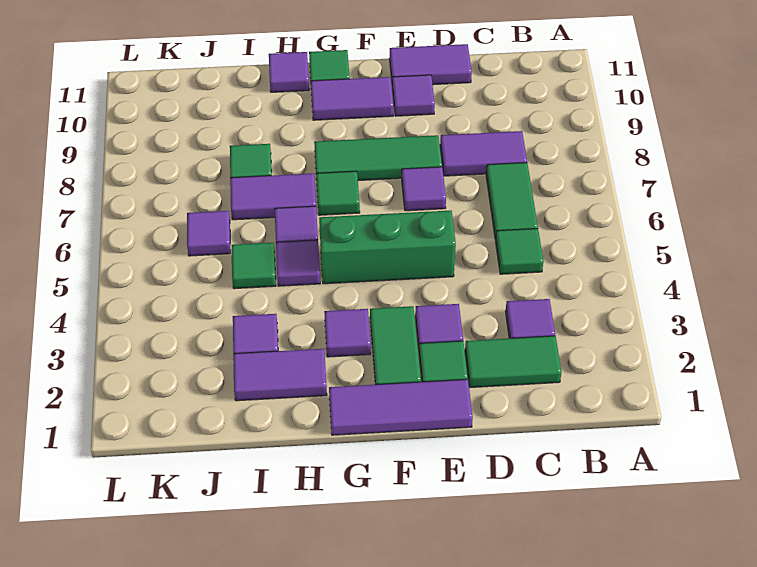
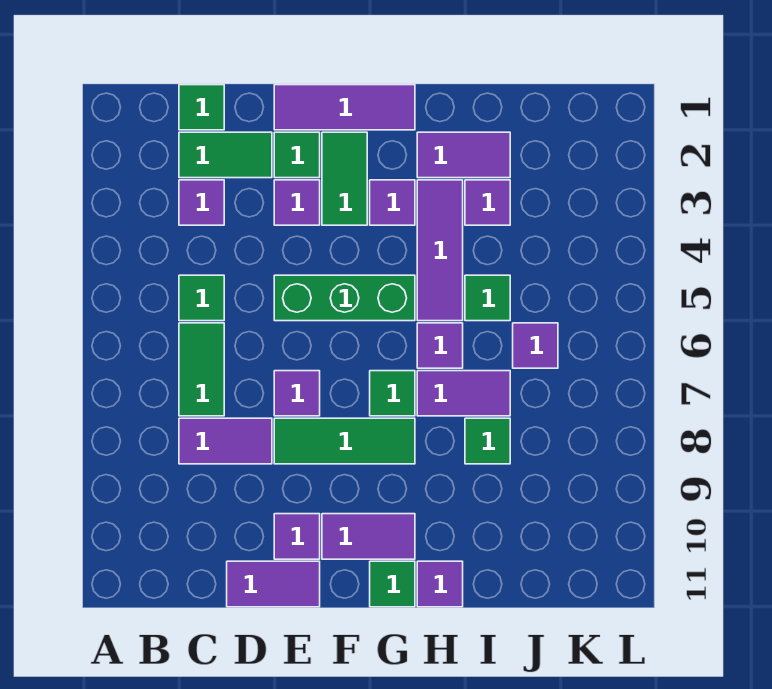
none -> green tile C1 level 1
purple tile H5 level 1 -> purple tile H3:H5 level 1

